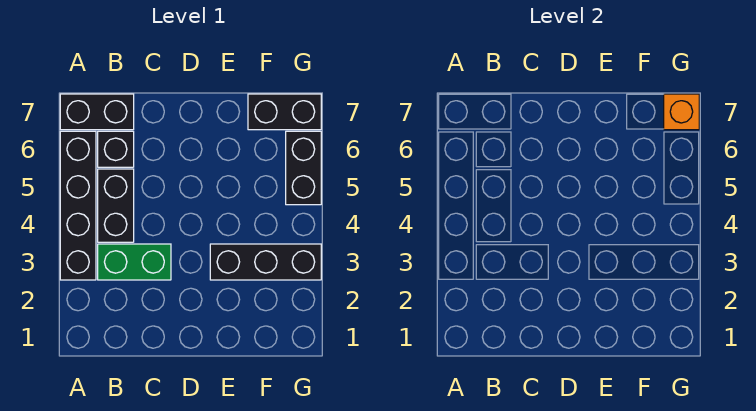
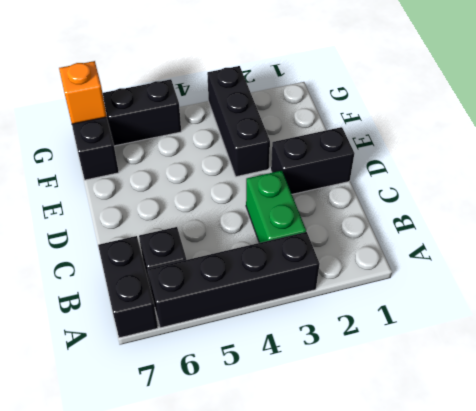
black brick B4:B5 level 1 -> black brick D1:D2 level 1

